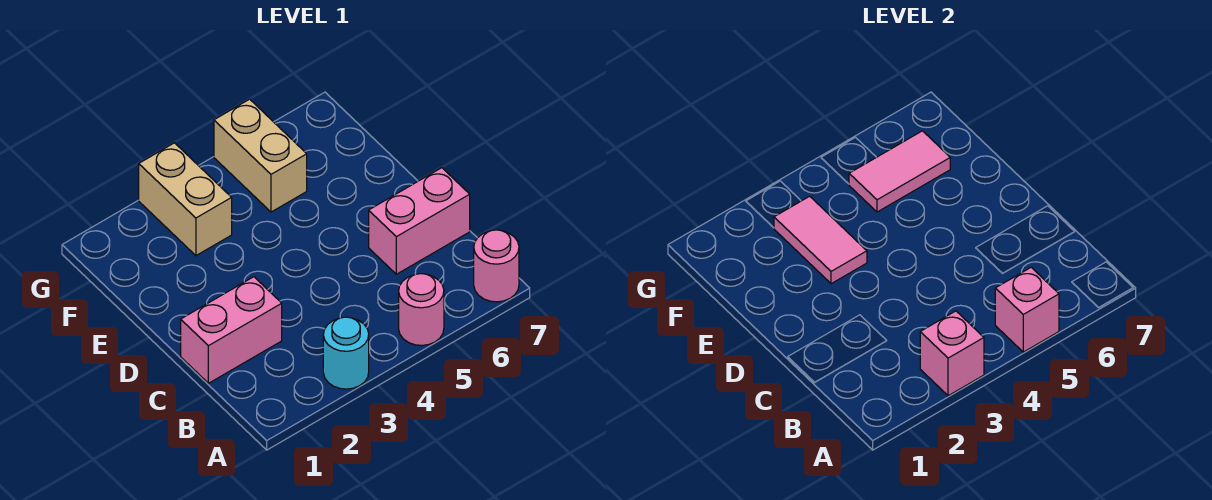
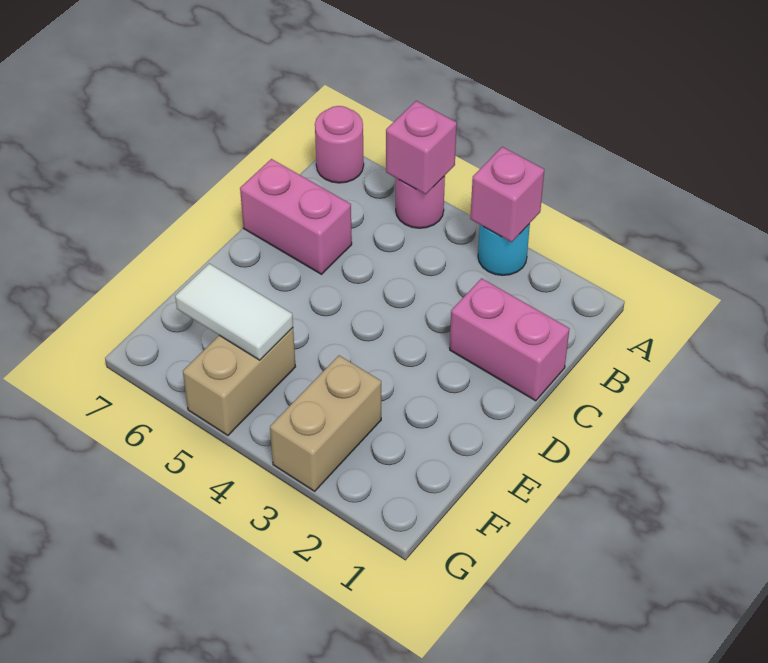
pink tile E3:F3 level 2 -> none
pink tile F5:F6 level 2 -> white tile F5:F6 level 2

